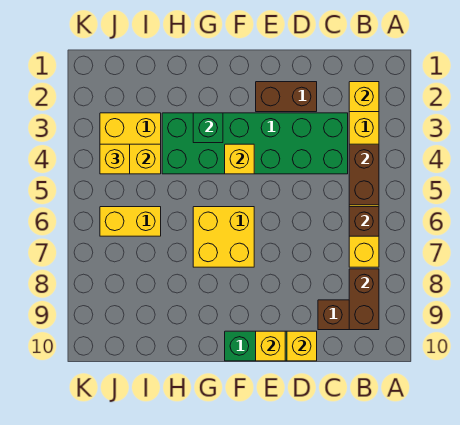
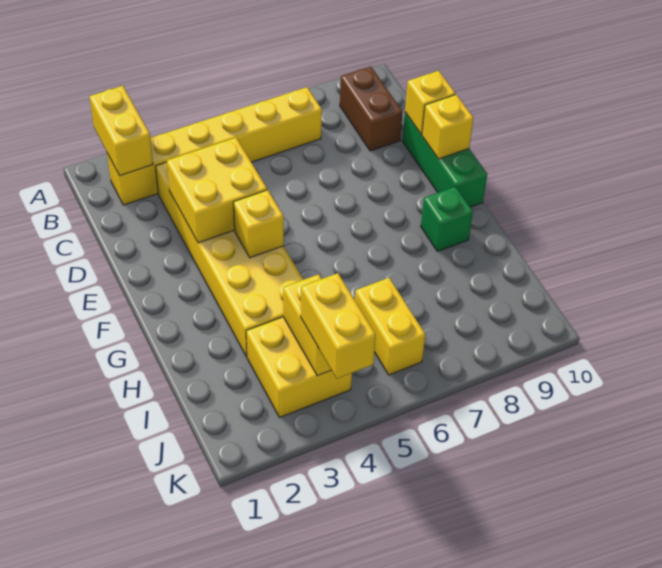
yellow brick B2 level 2 -> yellow brick A2:B2 level 2
brown brick B4:B5 level 2 -> none
brown brick B6 level 2 -> none
brown brick B8:B9 level 2 -> none
green brick C3:H4 level 1 -> yellow brick C3:H4 level 1
brown brick D2:E2 level 1 -> none
yellow brick F6:G7 level 1 -> yellow brick D3:E4 level 2
green brick G3 level 2 -> green brick G9 level 1
yellow brick J4 level 3 -> yellow brick J4:K4 level 3

